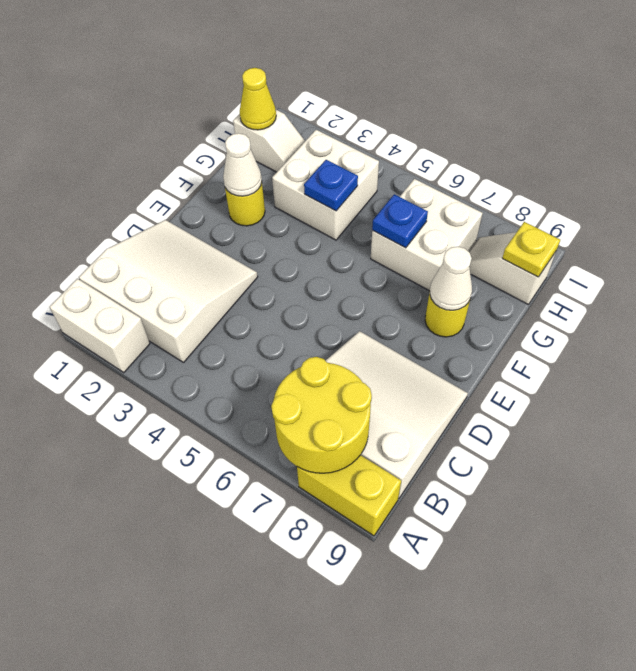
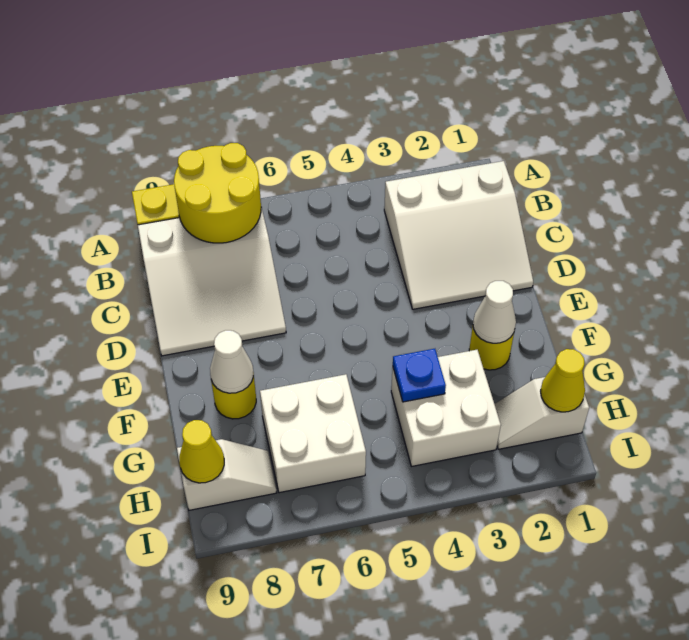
white brick A1:A2 level 1 -> none
blue plate G6 level 2 -> none
yellow plate H9 level 2 -> yellow cone H9 level 2

